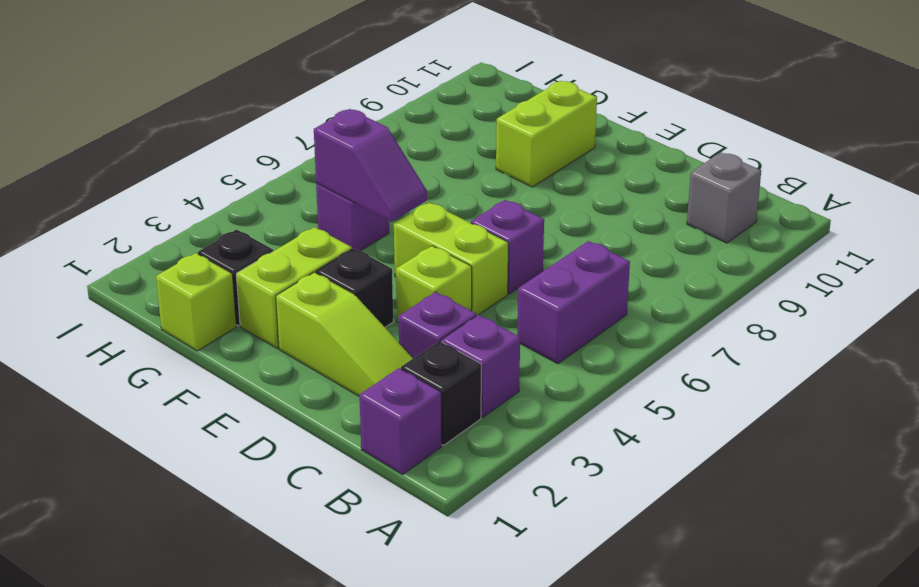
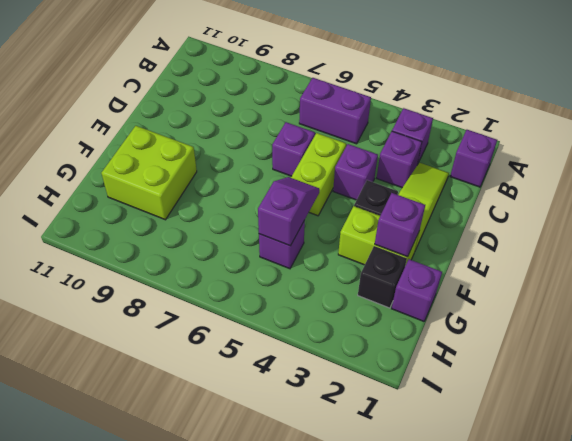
black brick B2 level 1 -> none
grey brick B10 level 1 -> none
lime brick D4 level 1 -> purple brick D4 level 1
none -> purple brick F2 level 2
lime brick F9:F10 level 1 -> lime brick F9:G10 level 1
lime brick G1 level 1 -> purple brick G1 level 1

